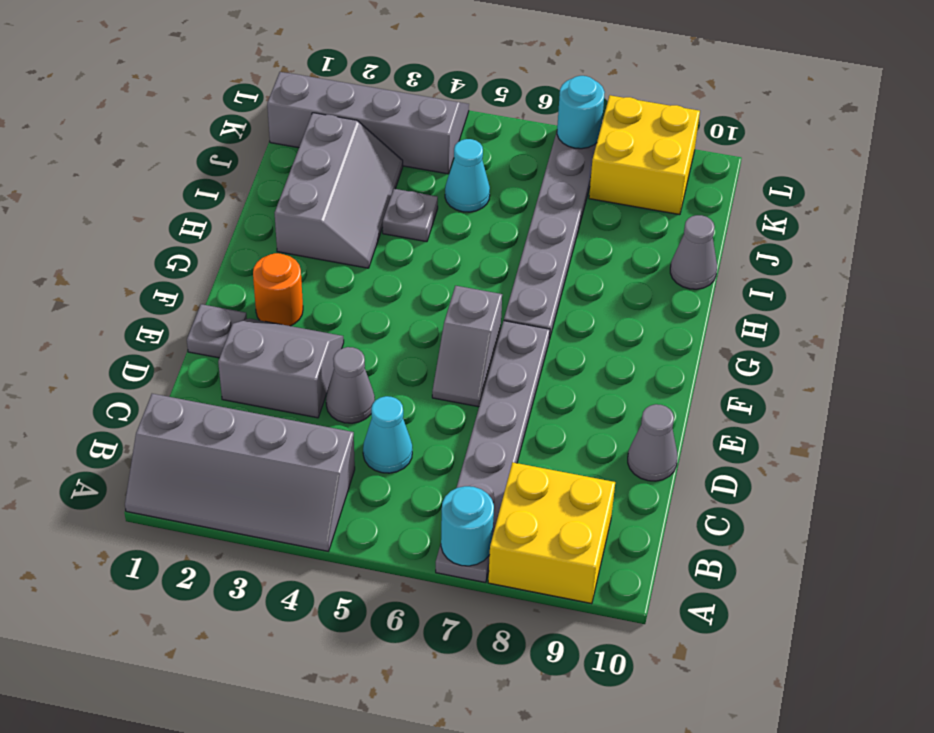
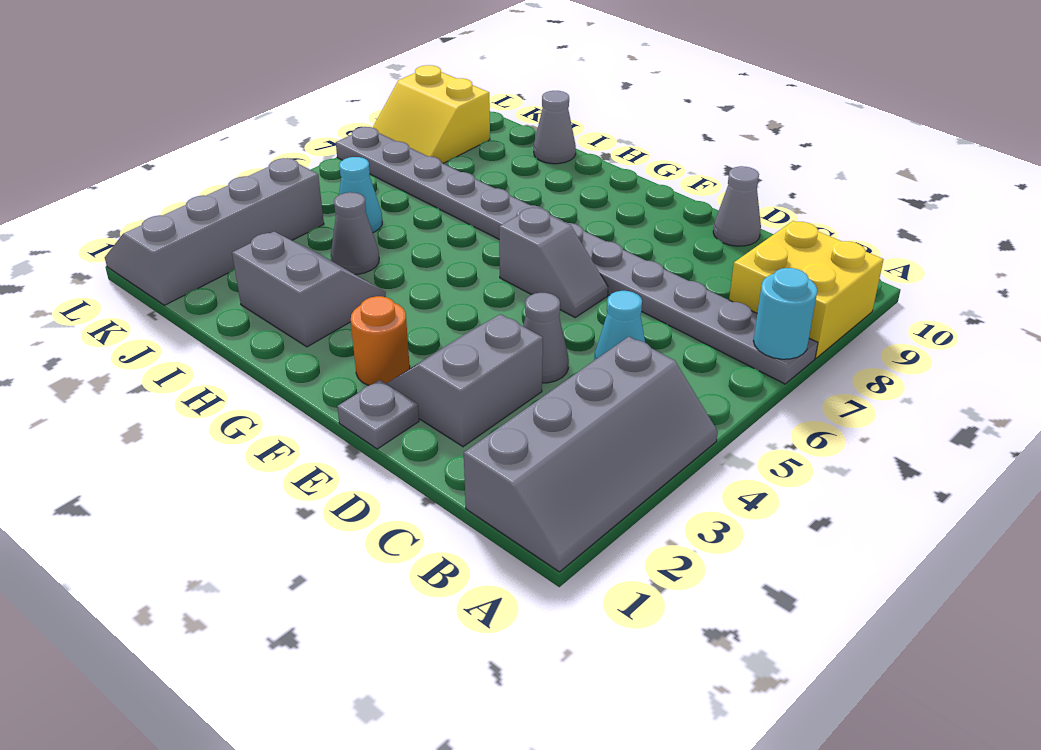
grey slope H2:J3 level 1 top 2 -> grey slope H2:I3 level 1 top 2
grey plate I4 level 1 -> grey cone I4 level 1
yellow brick K8:L9 level 1 -> yellow slope K8:L9 level 1 top 9
cyan round brick L7 level 2 -> none

